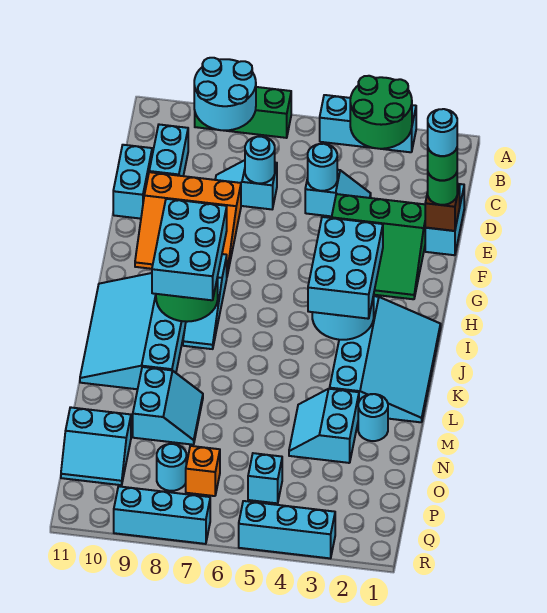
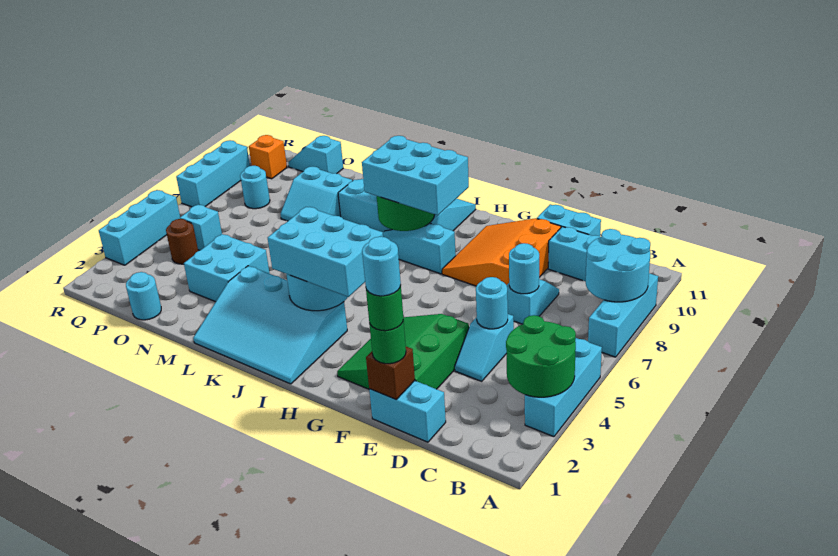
green brick A7:A9 level 1 -> cyan brick A7:A9 level 1
cyan round brick M2 level 1 -> cyan round brick O1 level 1
cyan slope M3:N4 level 1 top 3 -> cyan brick M3:N4 level 1
cyan slope O10:P11 level 1 top O -> cyan slope O11:P11 level 1 top O
none -> brown round brick P4 level 1
orange brick P7 level 1 -> orange brick Q10 level 1

